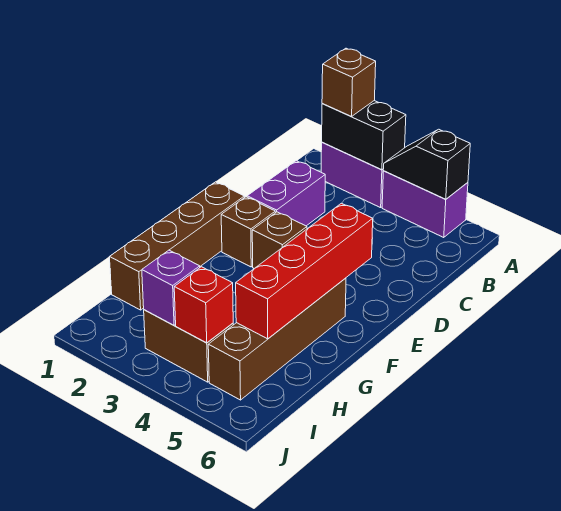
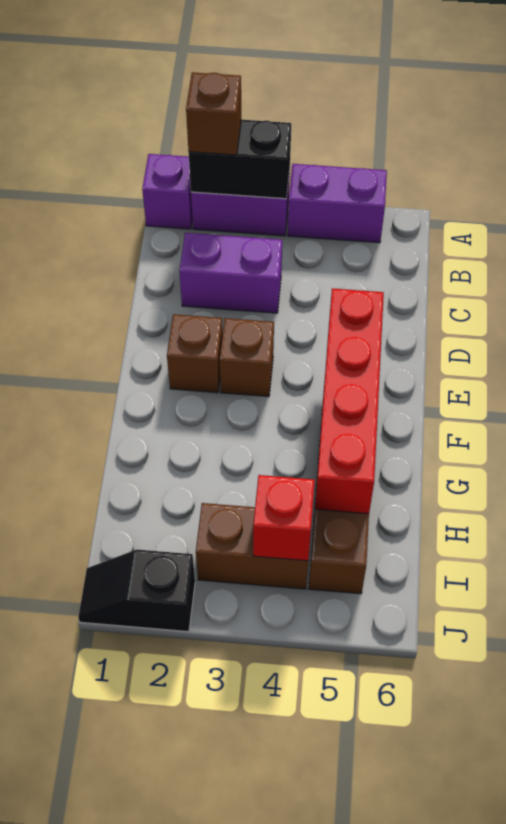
black slope A4:A5 level 2 top 5 -> black slope J1:J2 level 1 top 2
purple brick C2:D2 level 1 -> purple brick C2:C3 level 1
brown brick E1:H1 level 1 -> none
purple brick I3 level 2 -> purple brick A1 level 1

